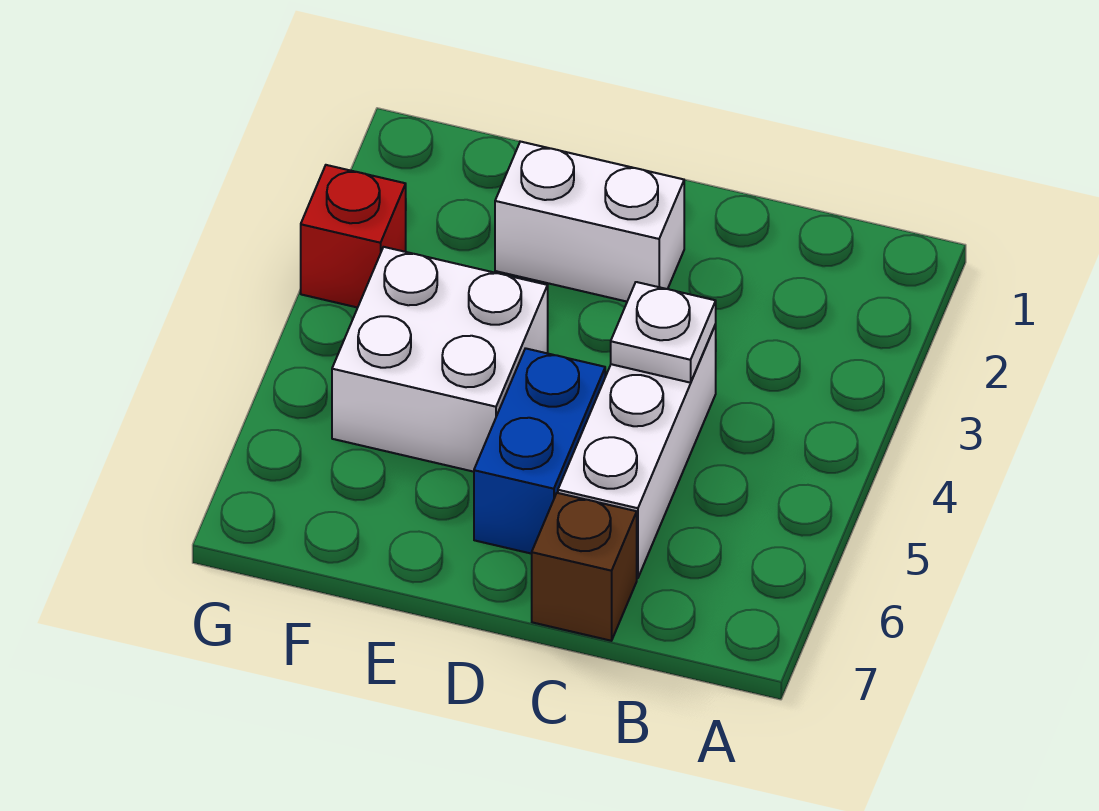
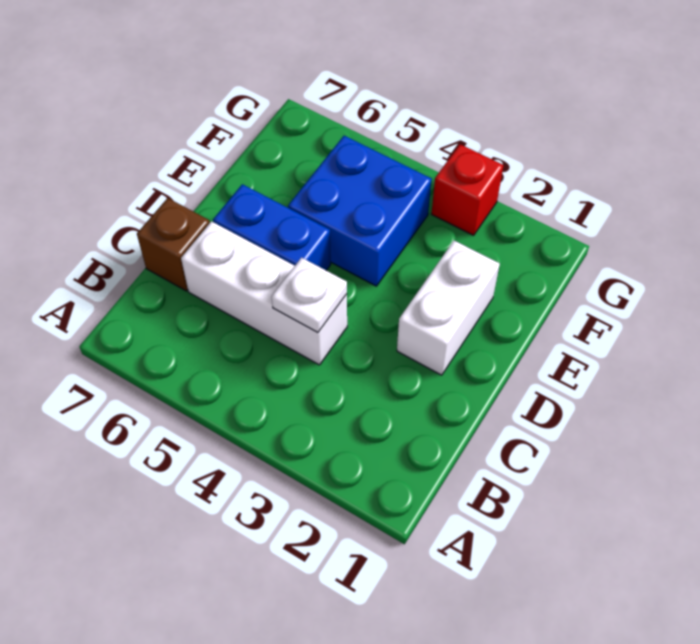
white brick E4:F5 level 1 -> blue brick E4:F5 level 1

